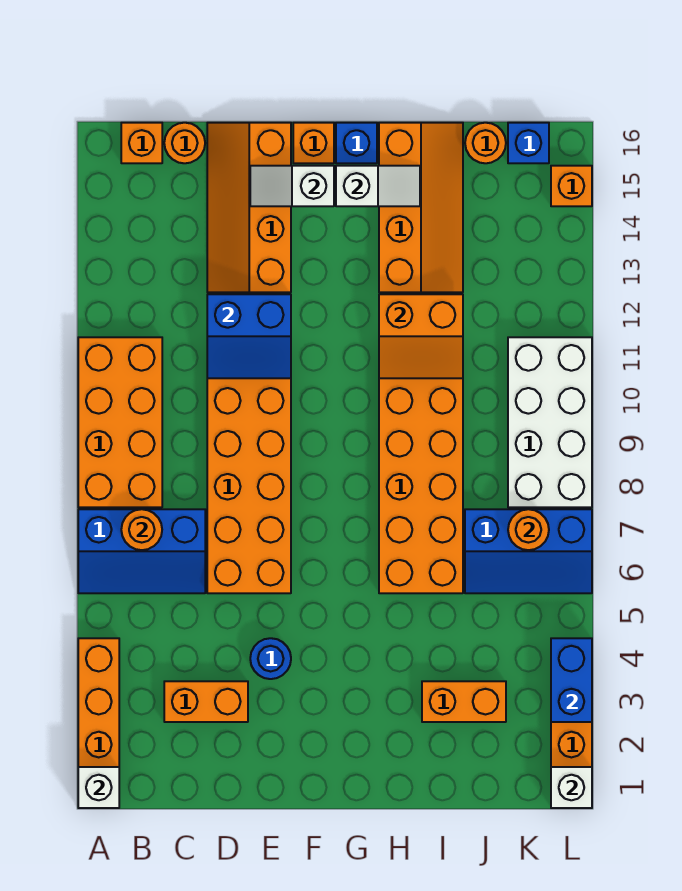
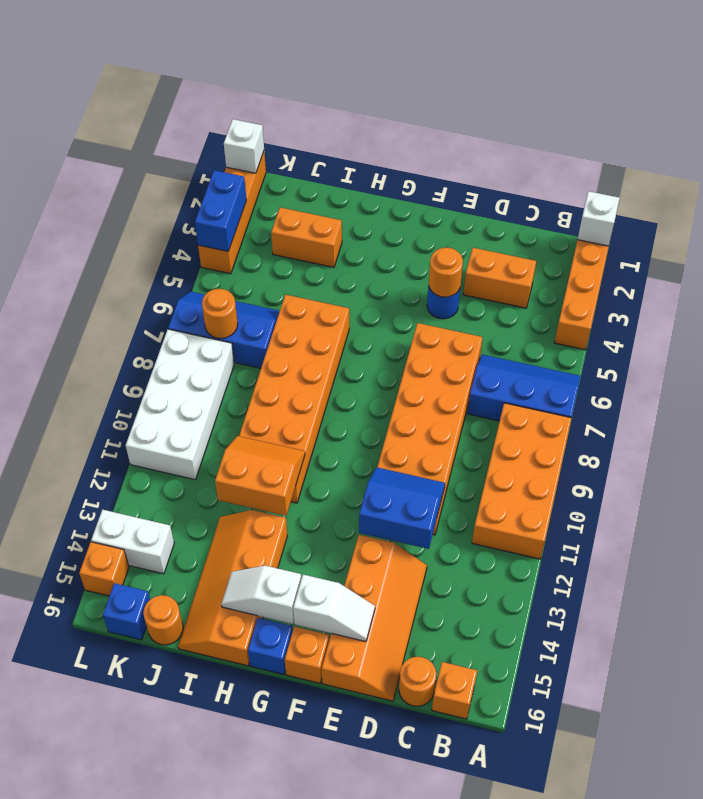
orange round brick B7 level 2 -> orange round brick E4 level 2
none -> white brick K14:L14 level 1

